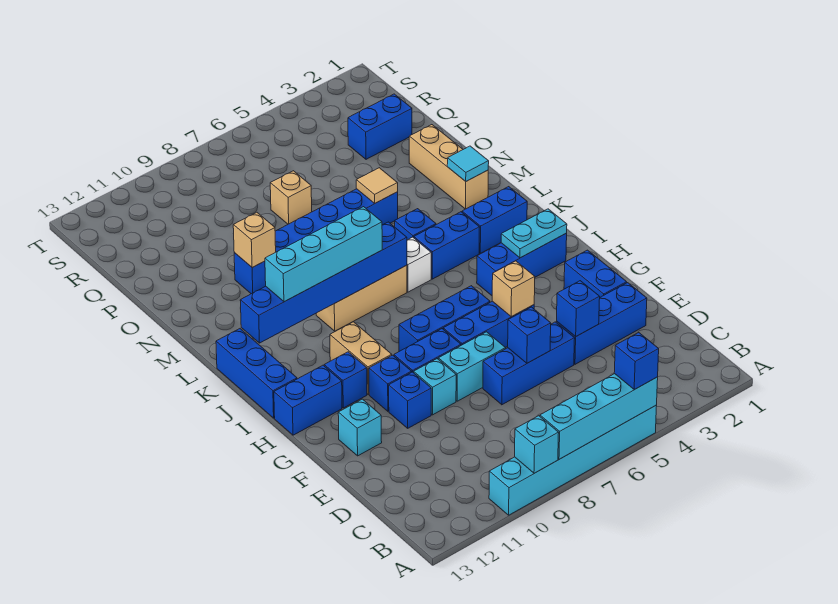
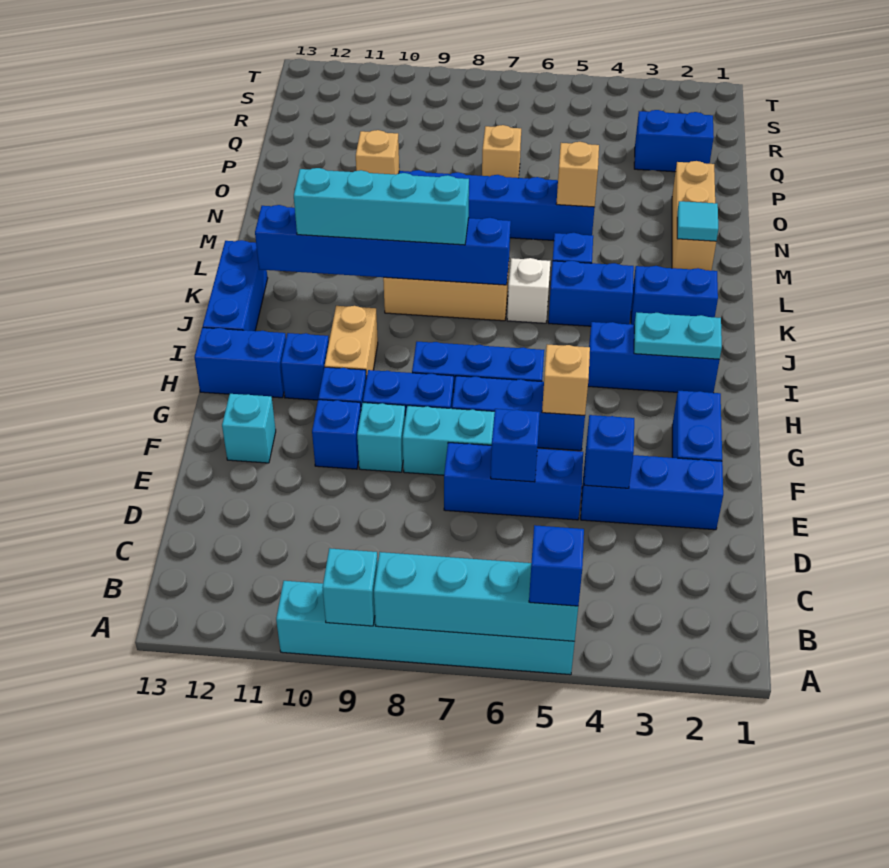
tan tile N5 level 2 -> tan brick N5 level 2

